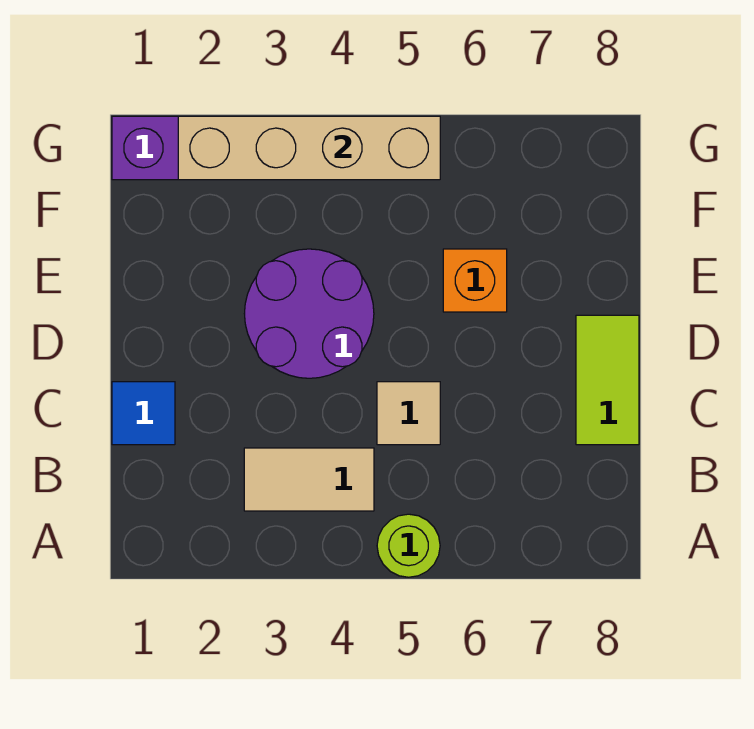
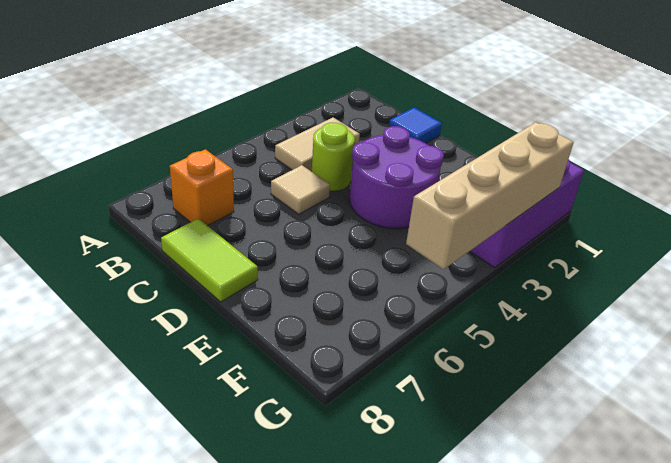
lime round brick A5 level 1 -> lime round brick C4 level 1
orange brick E6 level 1 -> orange brick B7 level 1

